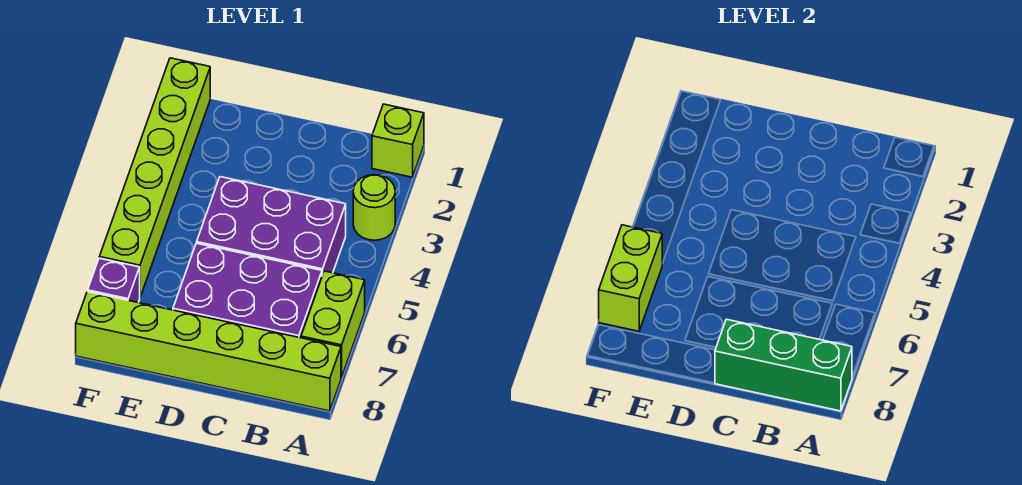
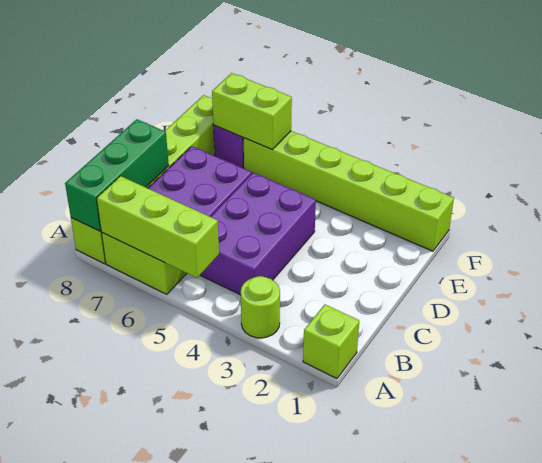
none -> lime brick A5:A7 level 2

